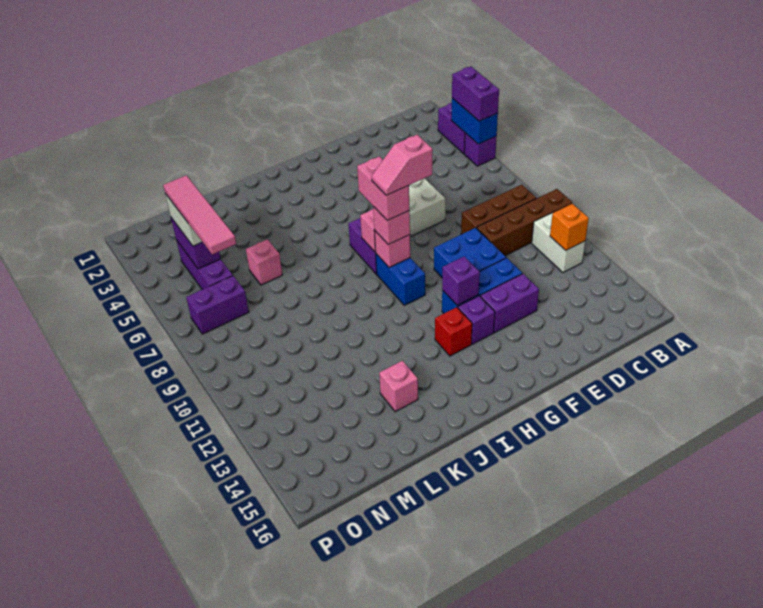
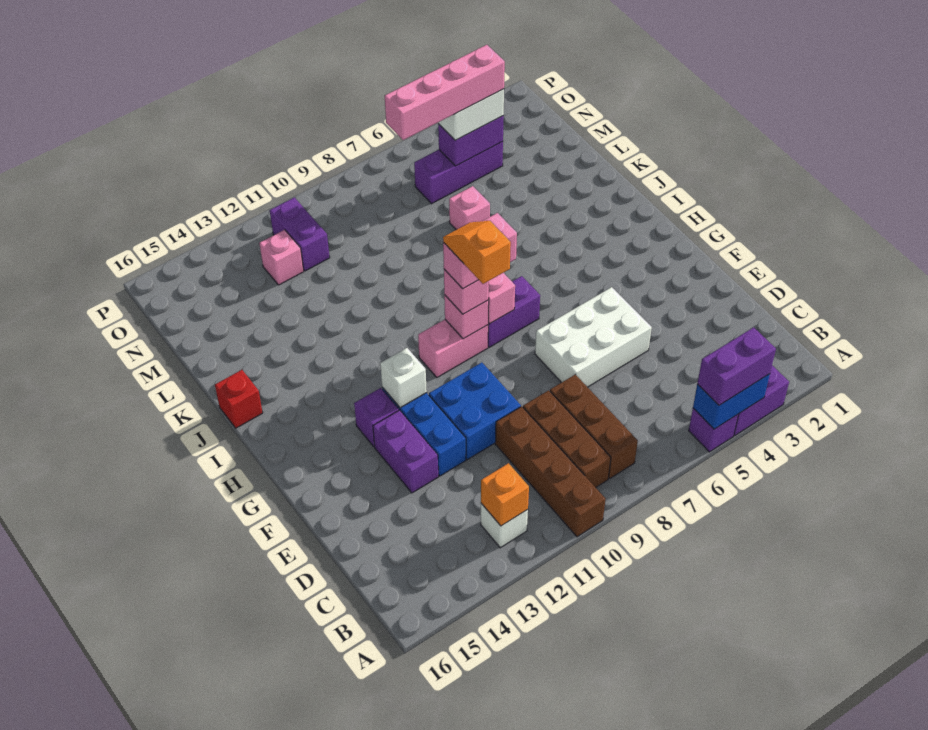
none -> brown brick B8:D8 level 1
white brick B11:B12 level 1 -> white brick B12 level 1
pink slope G9:H9 level 5 top G -> orange slope G9:H9 level 5 top G
purple brick G12 level 2 -> white brick G12 level 2
blue brick H9:H10 level 1 -> pink brick H9:H10 level 1
red brick H13 level 1 -> red brick J16 level 1
pink brick K14 level 1 -> pink brick N12 level 1
pink tile N4:N7 level 4 -> pink brick N4:N7 level 4
purple brick N7:O7 level 1 -> purple brick N11:O11 level 1

